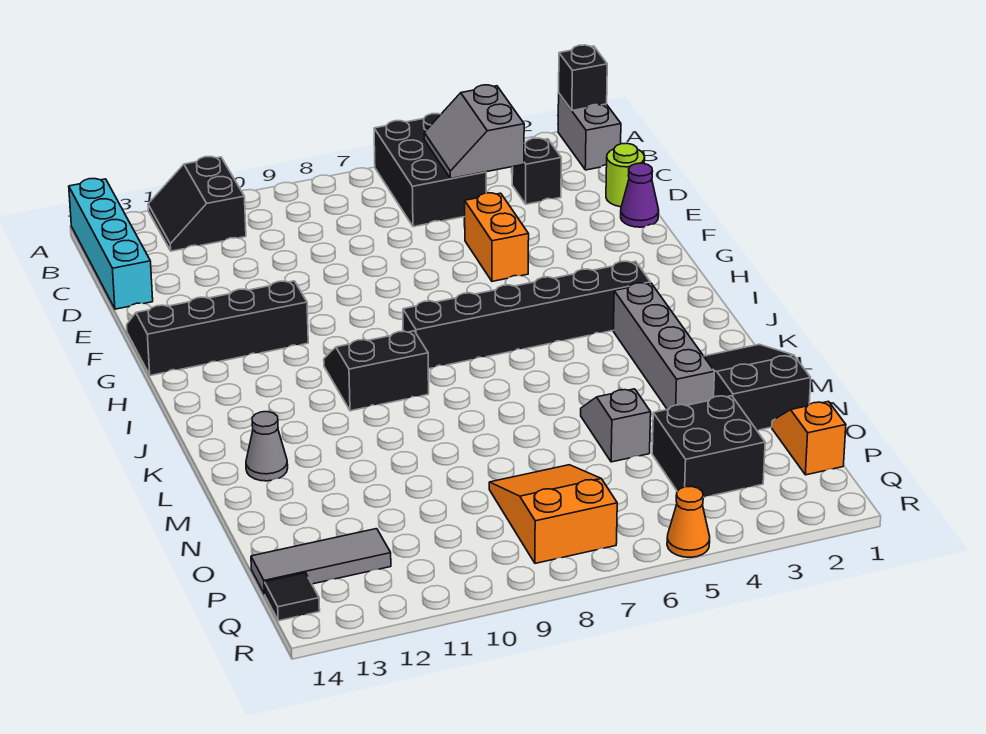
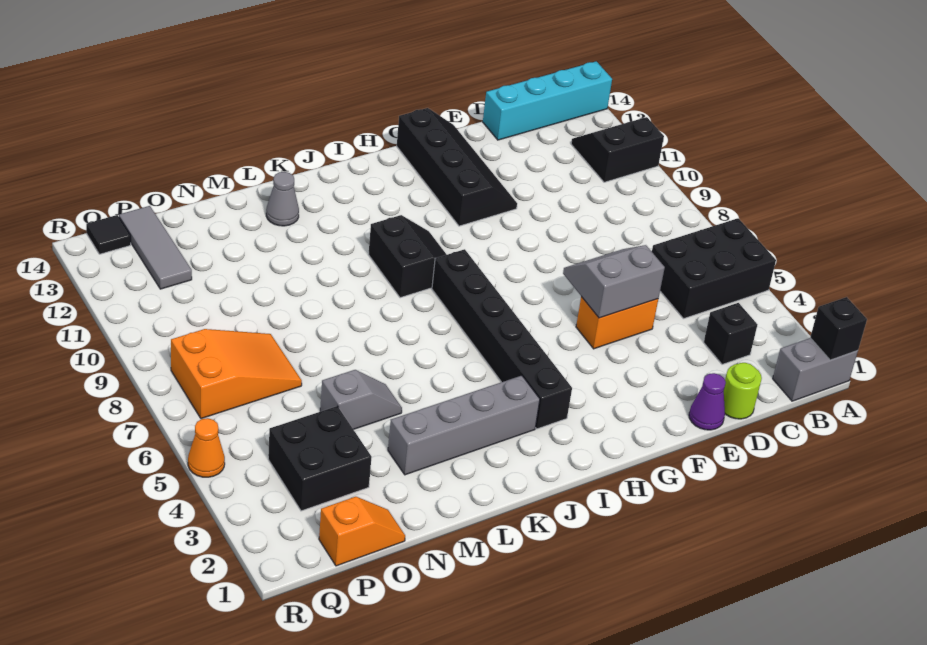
grey slope B4:C5 level 2 top 4 -> grey slope E5:F6 level 2 top 5
black slope L1:N2 level 1 top N -> none

